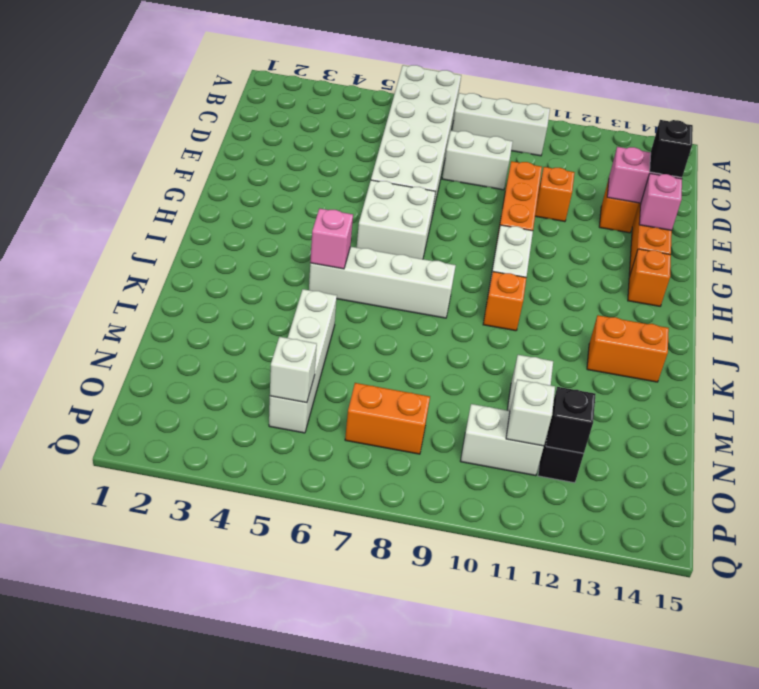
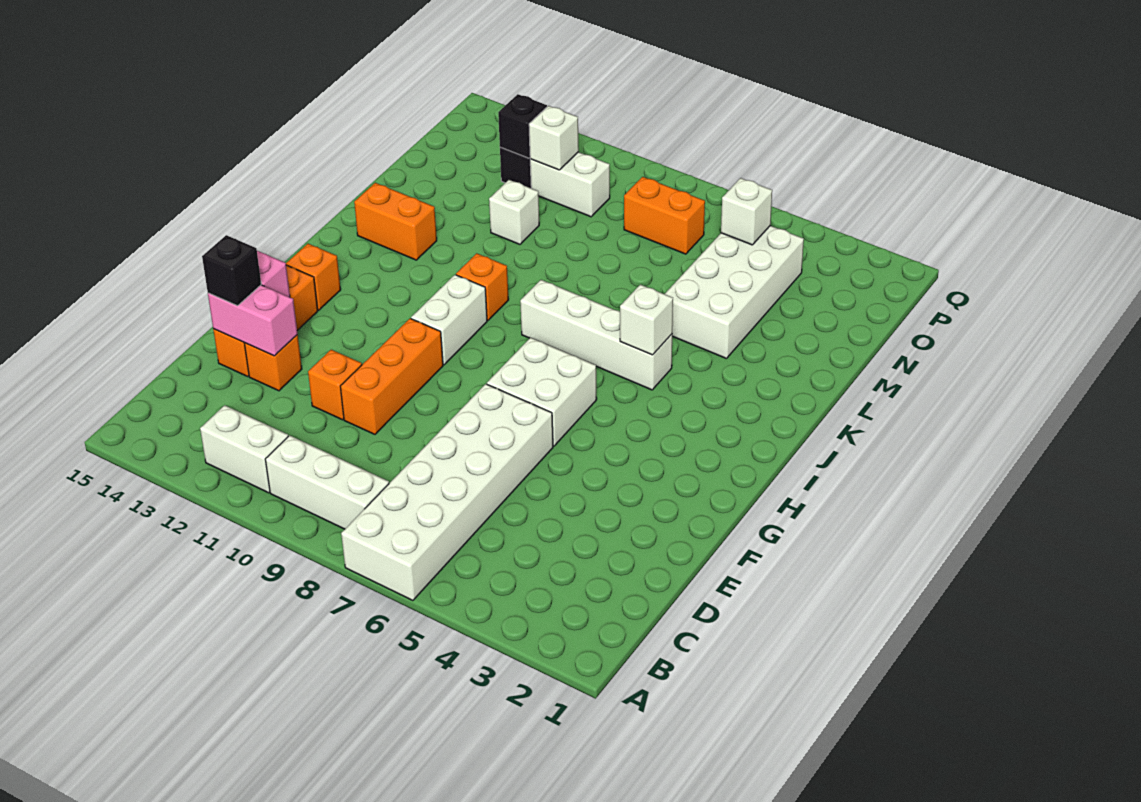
white brick D8:D9 level 1 -> white brick B11:B12 level 1
pink brick J5 level 2 -> white brick J5 level 2
white brick L5:O5 level 1 -> white brick L4:O5 level 1

